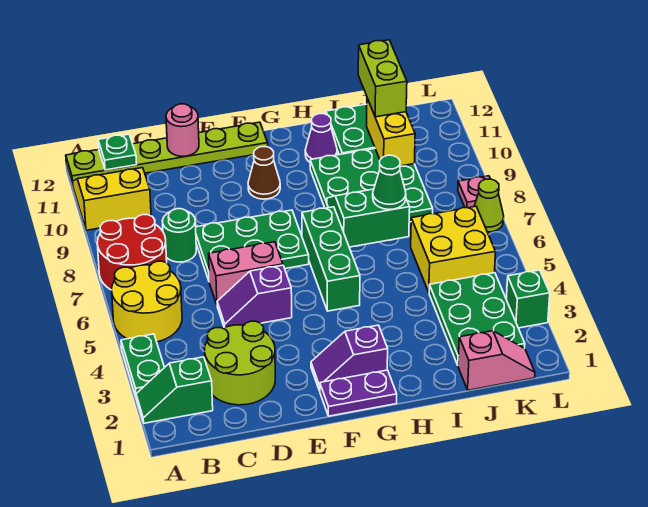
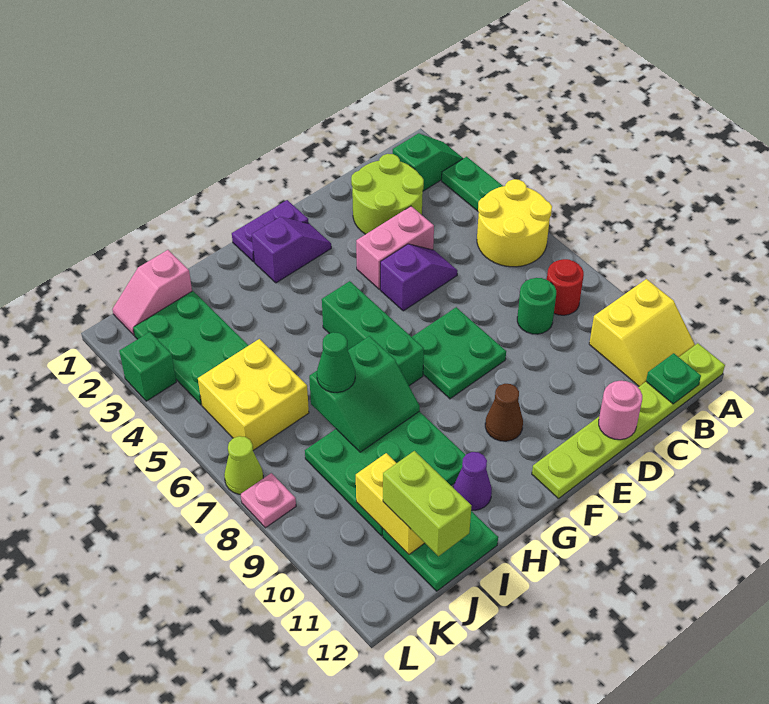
red round brick A7:B8 level 1 -> red round brick B8 level 1
pink brick D6:E6 level 1 -> pink brick D4:E4 level 1
green plate D7:F8 level 1 -> green plate E7:F8 level 1

